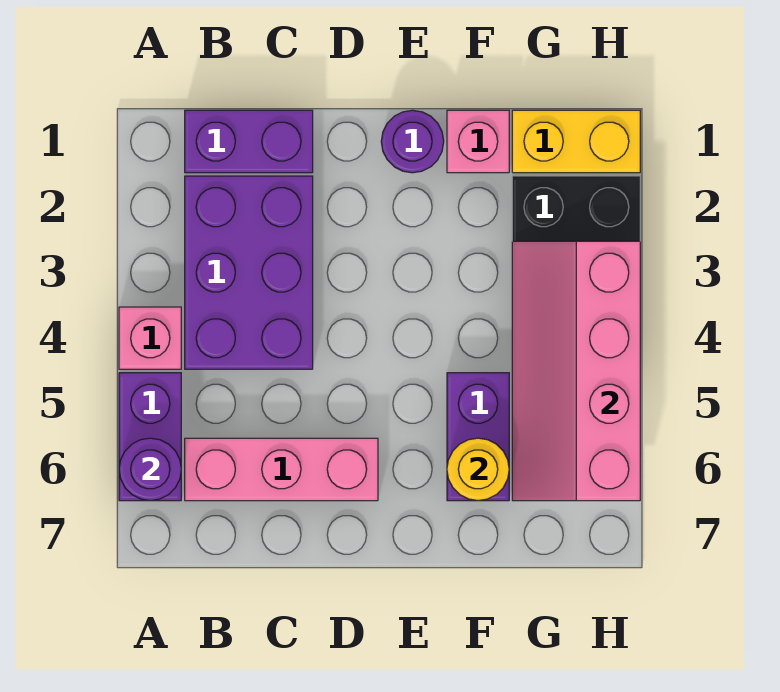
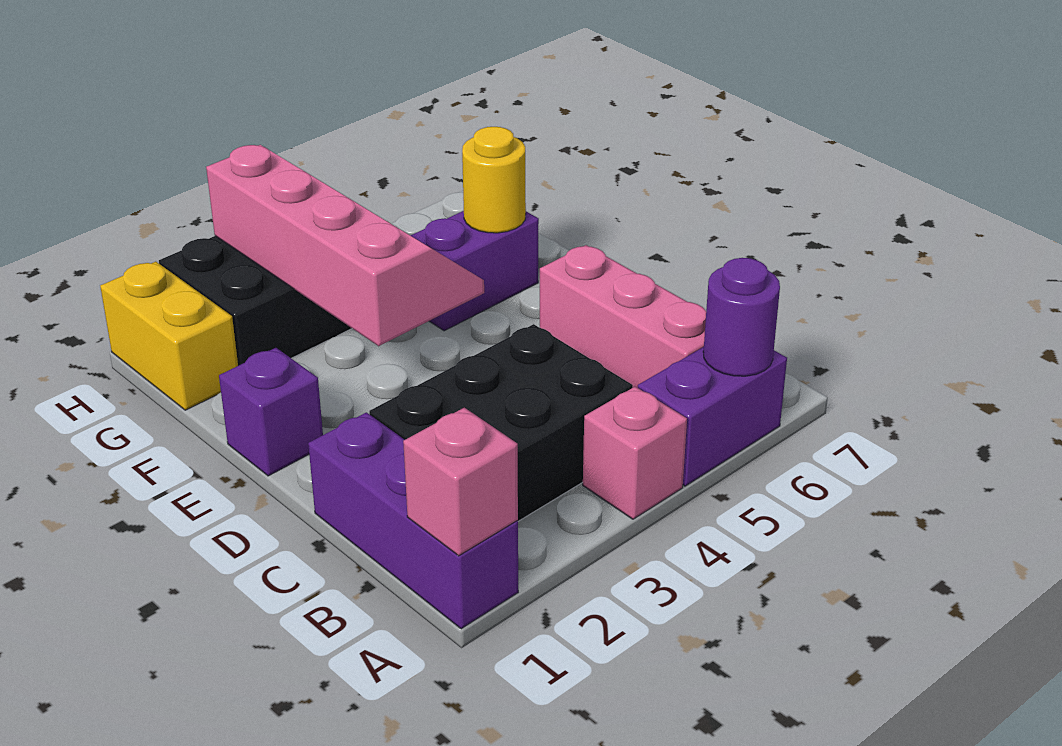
purple brick B1:C1 level 1 -> purple brick A1:C1 level 1
purple brick B2:C4 level 1 -> black brick B2:C4 level 1
purple round brick E1 level 1 -> purple brick E1 level 1
pink brick F1 level 1 -> pink brick A1 level 2
pink slope G3:H6 level 2 top H -> pink slope E3:H4 level 2 top 3

